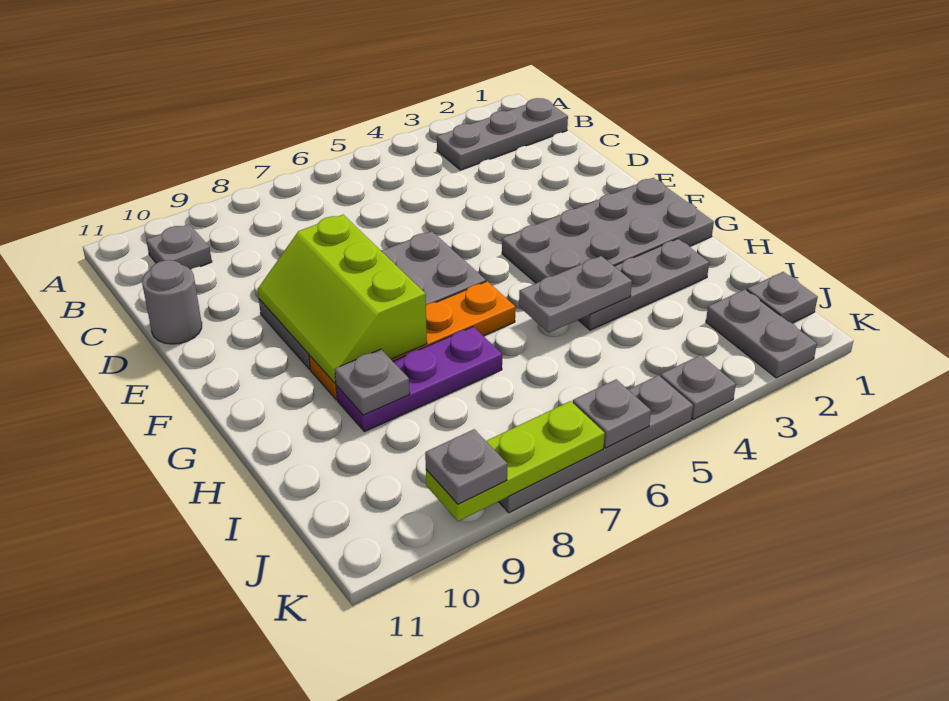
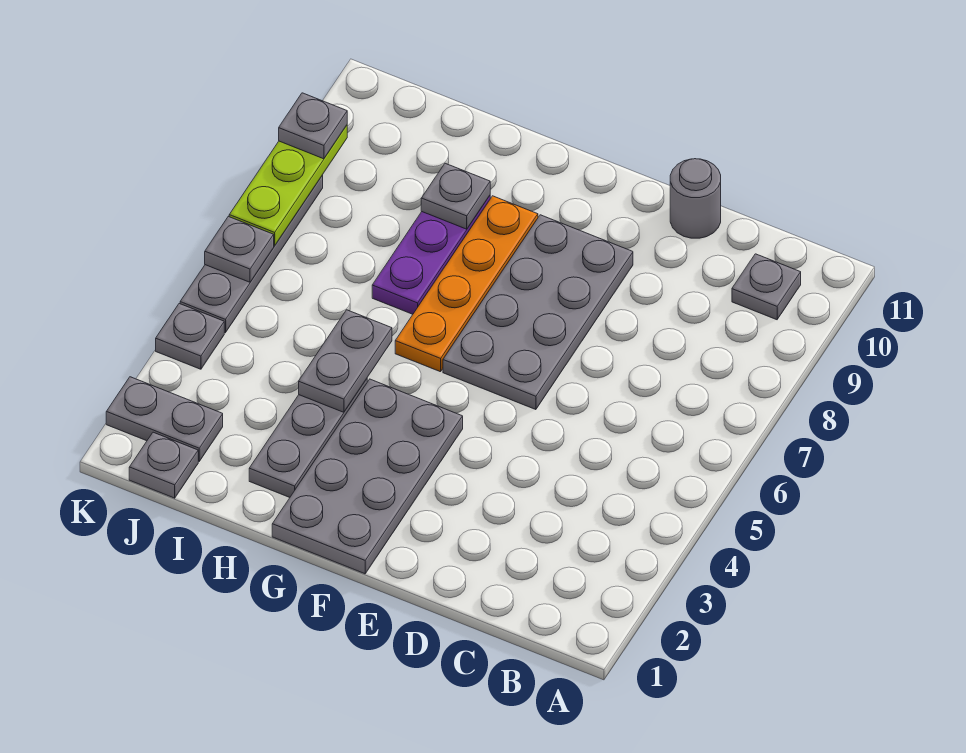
grey plate B1:B3 level 1 -> none
lime slope E8:G9 level 2 top 8 -> none

